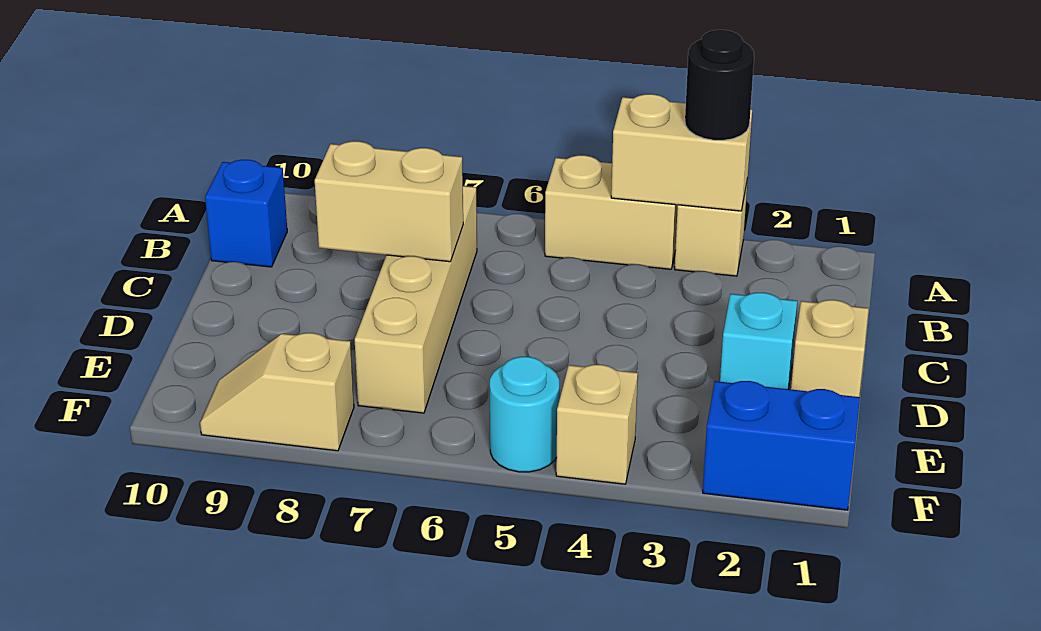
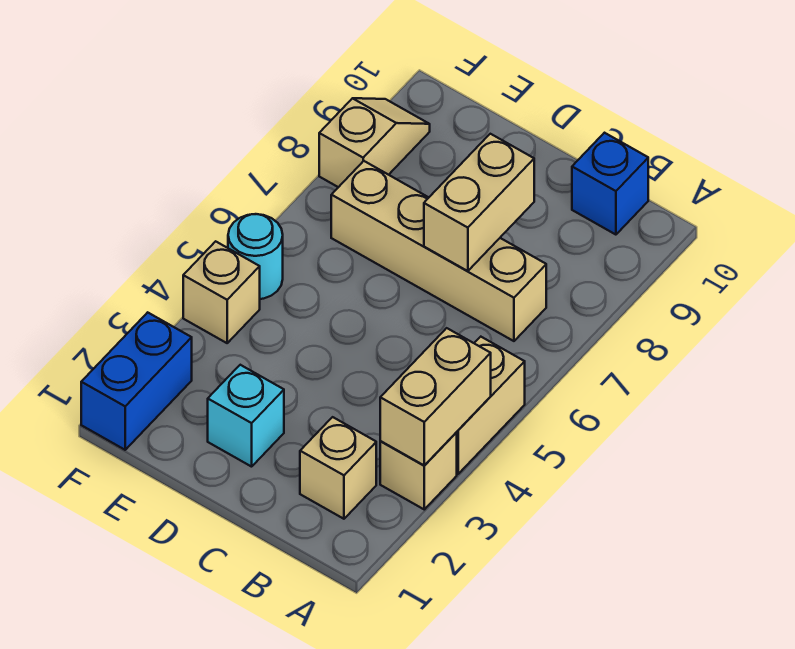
black round brick A3 level 3 -> none
tan brick D1 level 1 -> tan brick B2 level 1

